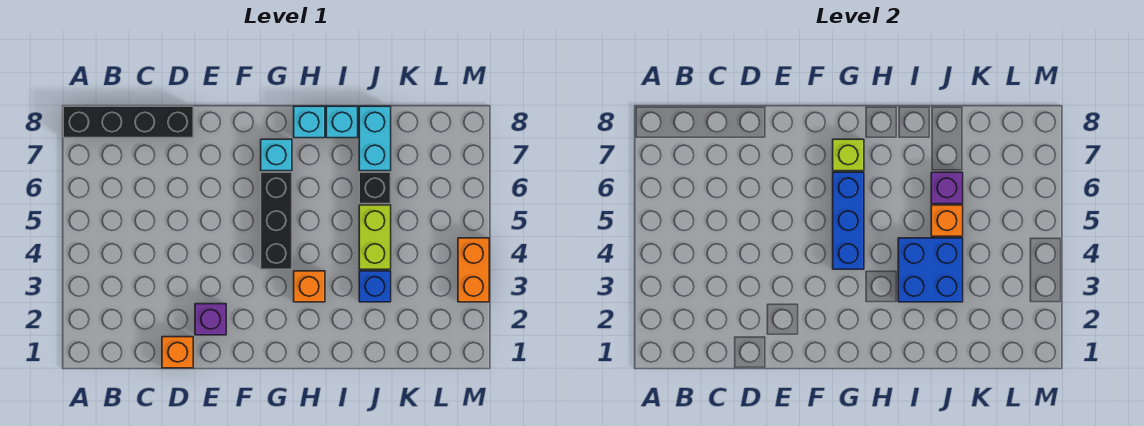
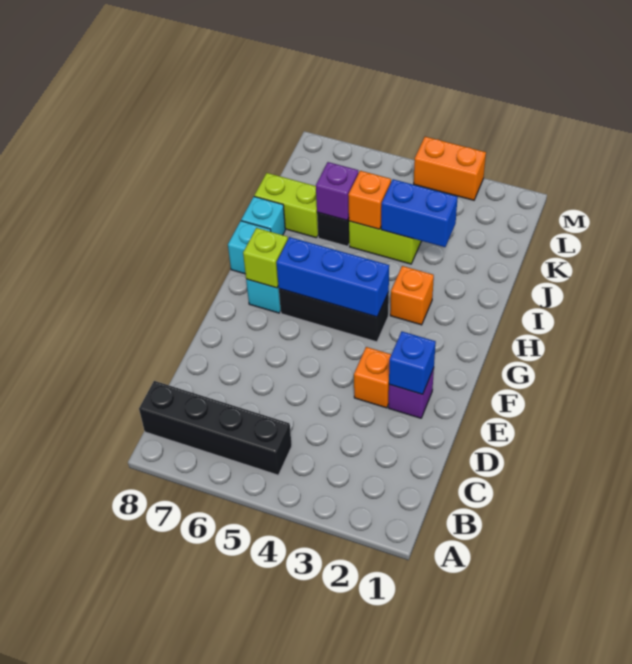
black brick A8:D8 level 1 -> black brick B5:B8 level 1
orange brick D1 level 1 -> orange brick E3 level 1
blue brick I3:J4 level 2 -> blue brick J3:J4 level 2
blue brick J3 level 1 -> blue brick E2 level 2
cyan brick J7:J8 level 1 -> lime brick J7:J8 level 1

